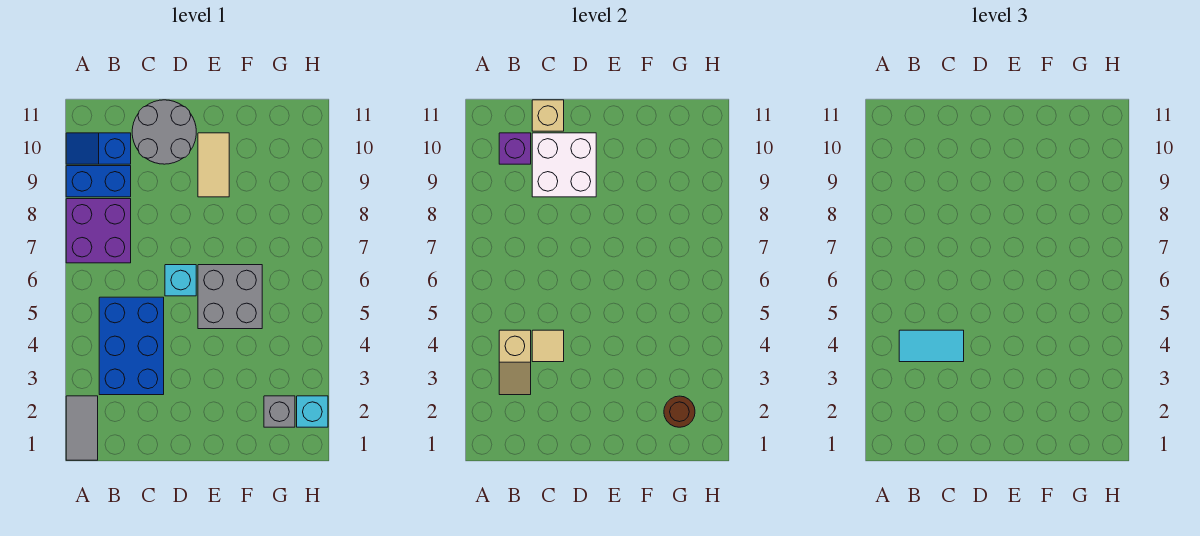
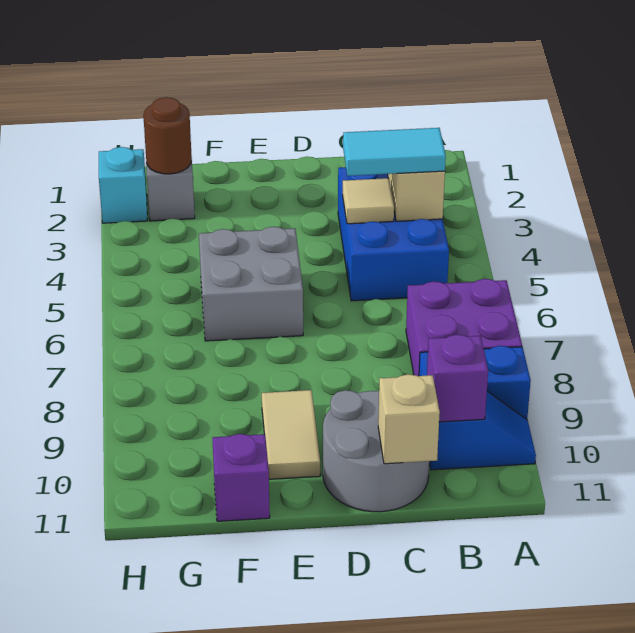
grey tile A1:A2 level 1 -> none
white brick C9:D10 level 2 -> none
cyan brick D6 level 1 -> none
none -> purple brick F11 level 1

